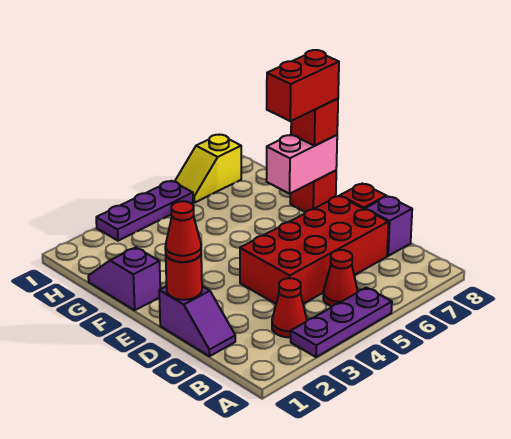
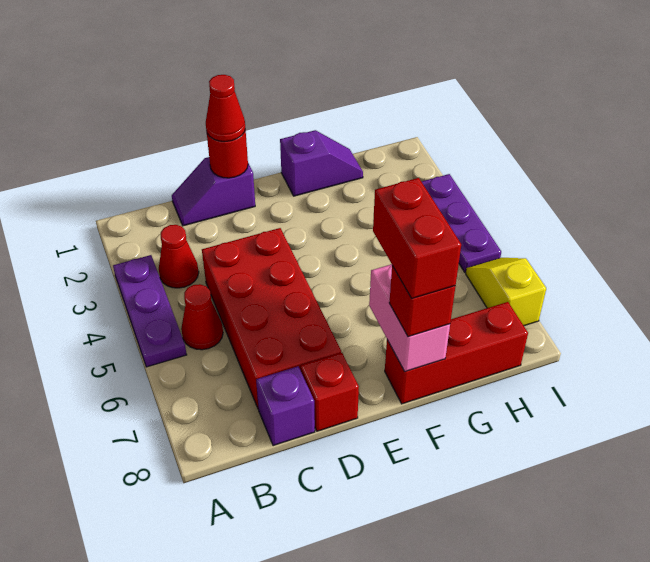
red brick F8 level 1 -> red brick F8:H8 level 1

